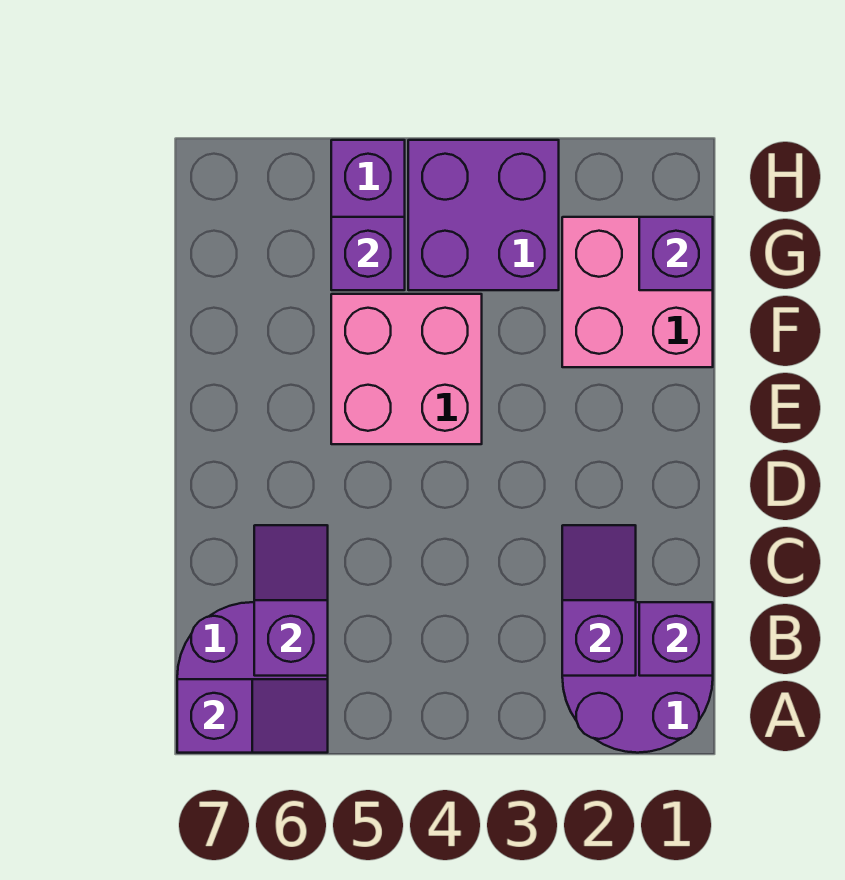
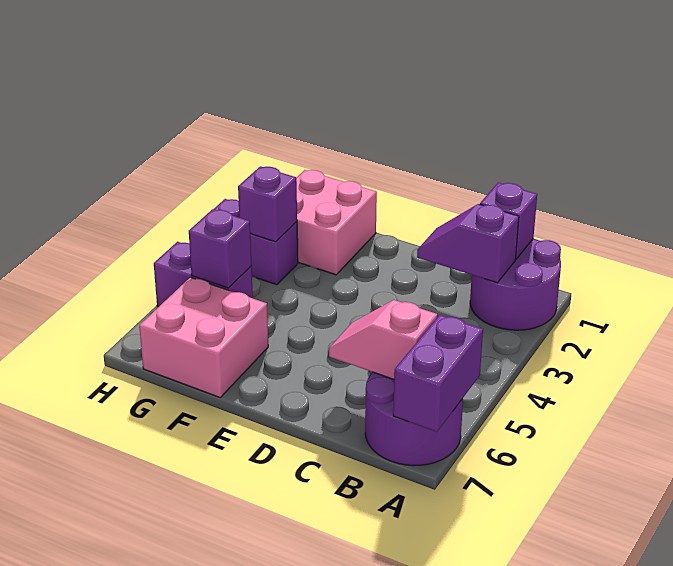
purple slope A6:A7 level 2 top 7 -> purple brick A6:A7 level 2
purple slope B6:C6 level 2 top B -> pink slope B6:C6 level 2 top B
pink brick E4:F5 level 1 -> pink brick F6:G7 level 1
purple brick G1 level 2 -> purple brick G3 level 2
purple brick G3:H4 level 1 -> purple brick G3:H3 level 1

